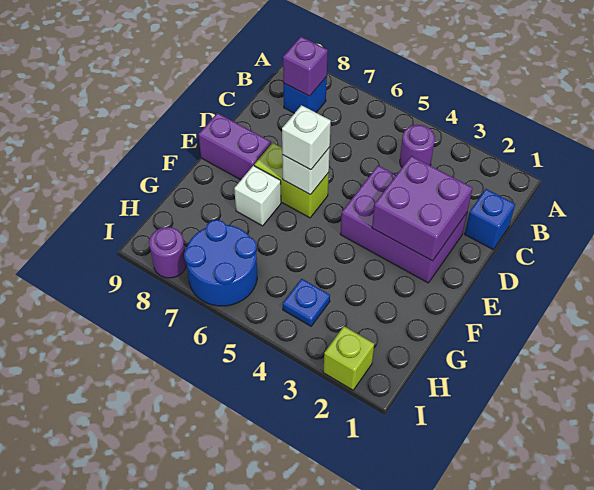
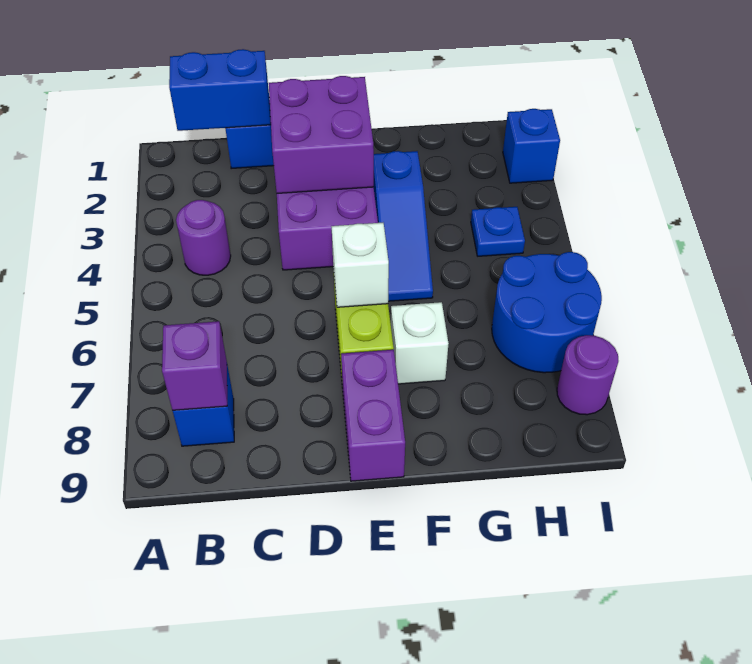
none -> blue brick B1:C1 level 2
white brick E6 level 3 -> none
none -> blue slope F3:F5 level 1 top 3
lime brick I2 level 1 -> blue brick I2 level 1

